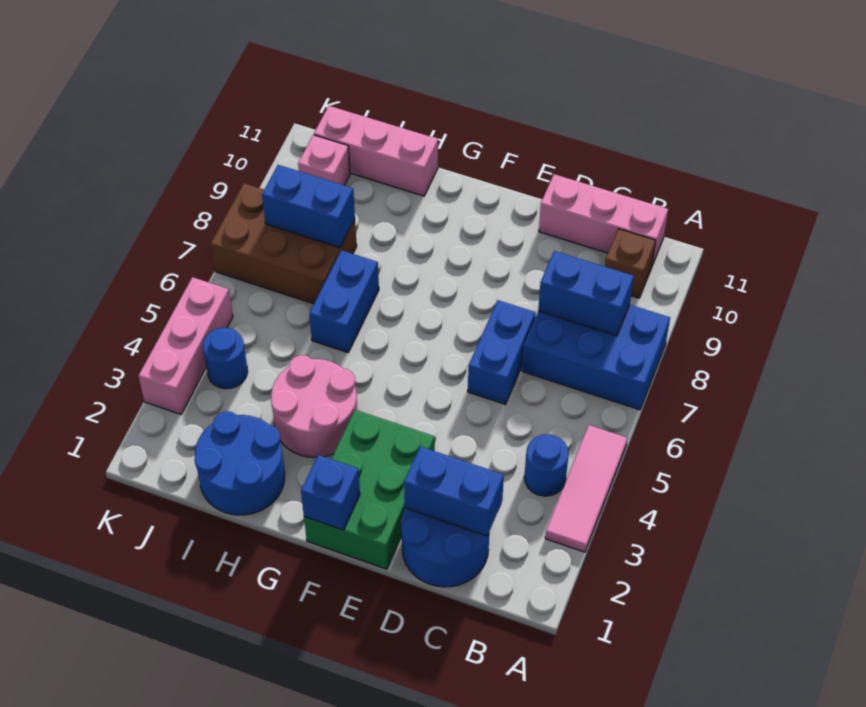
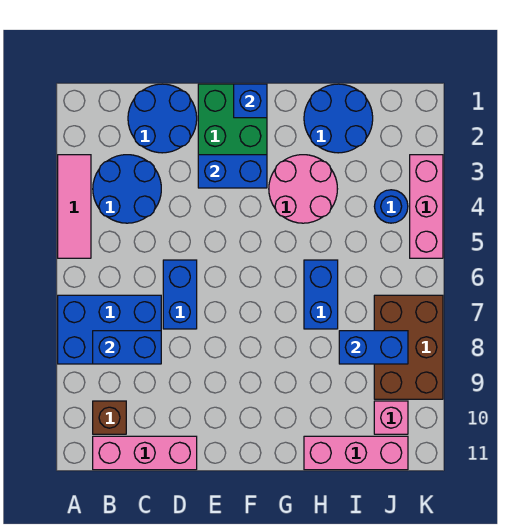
blue round brick B4 level 1 -> blue round brick B3:C4 level 1
blue brick C2:D2 level 2 -> blue brick E3:F3 level 2
brown brick I7:K8 level 1 -> brown brick J7:K9 level 1

